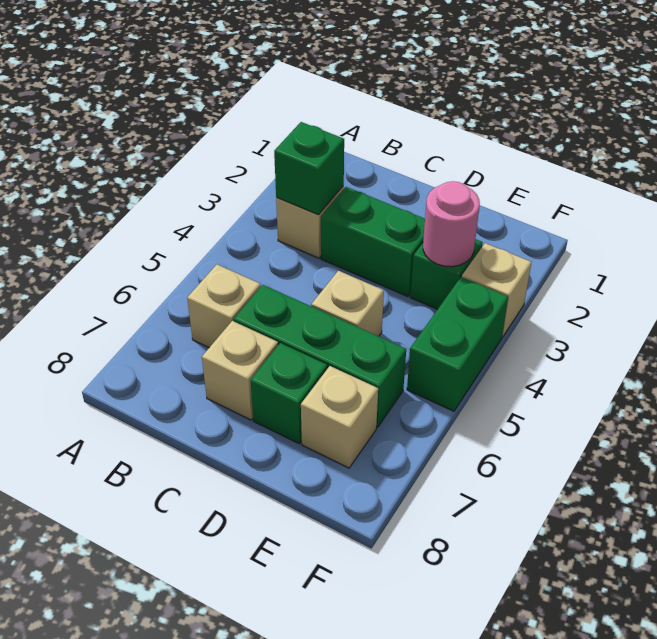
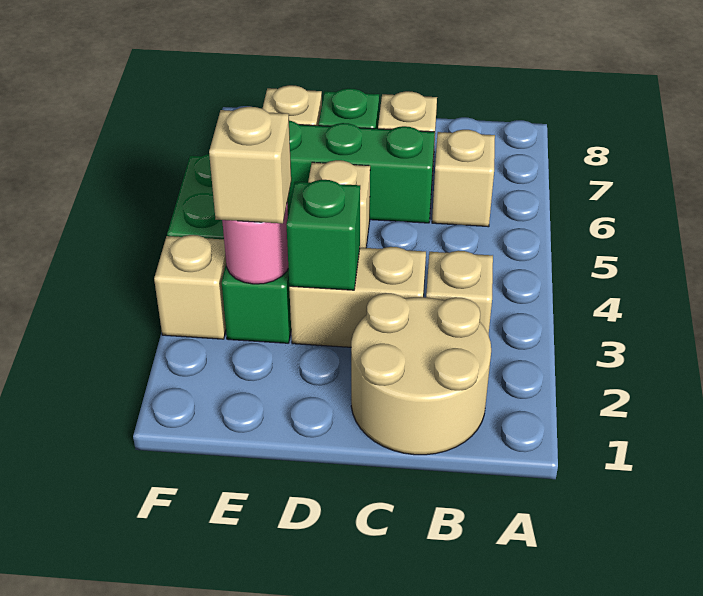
none -> tan round brick B1:C2 level 1
green brick B3 level 2 -> green brick D3 level 2
green brick C3:D3 level 1 -> tan brick C3:D3 level 1
none -> tan brick E3 level 3

